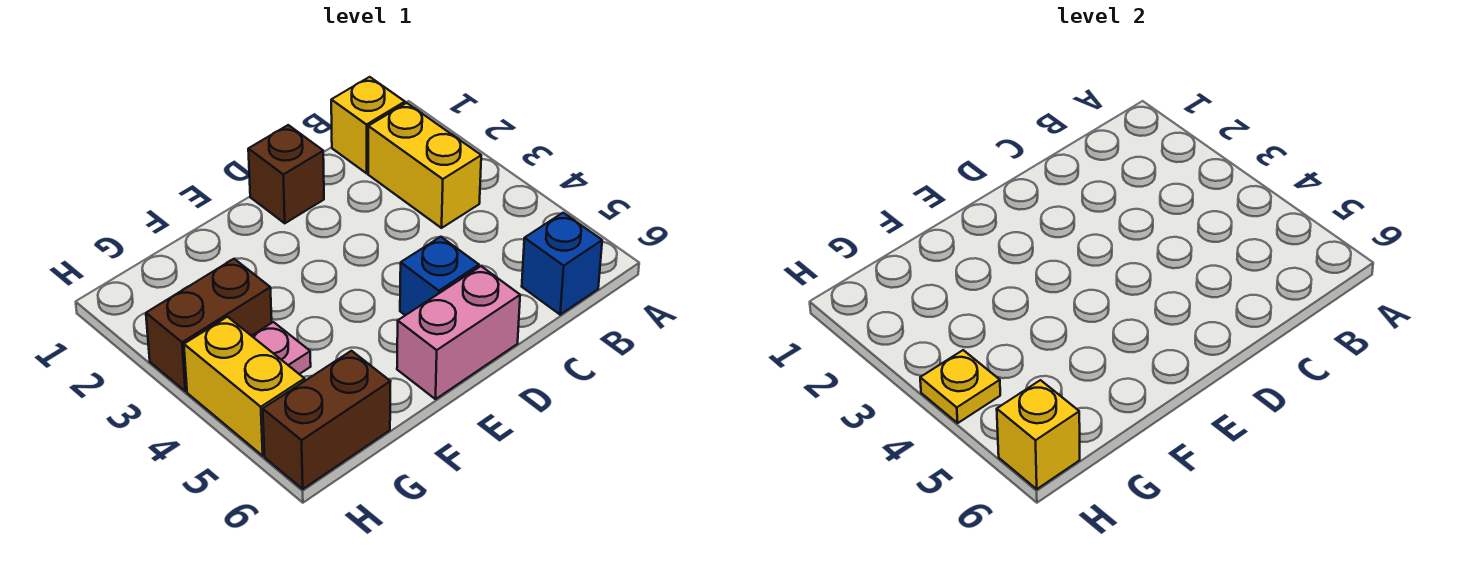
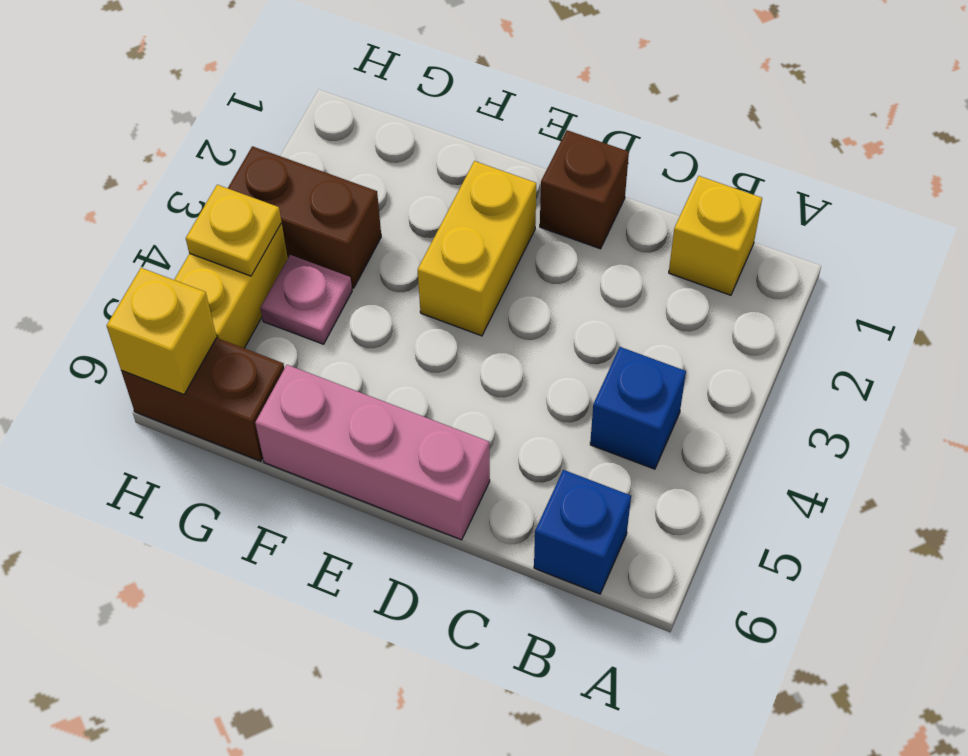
yellow brick B2:B3 level 1 -> yellow brick E2:E3 level 1
blue brick D5 level 1 -> blue brick B4 level 1
pink brick D6:E6 level 1 -> pink brick D6:F6 level 1

